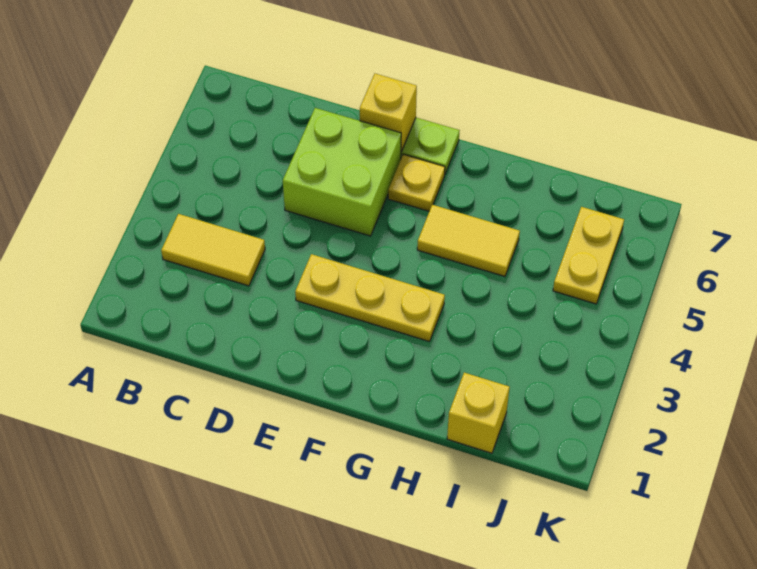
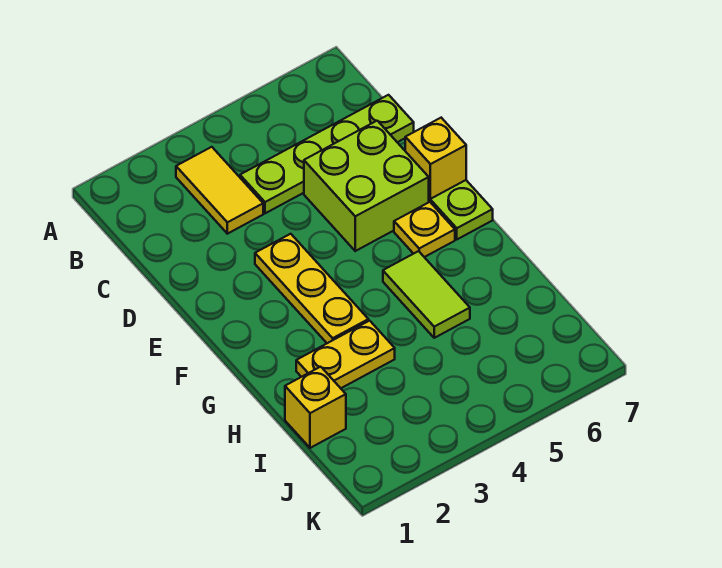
none -> lime plate C4:C7 level 1
yellow tile G5:H5 level 1 -> lime tile G5:H5 level 1
yellow plate J5:J6 level 1 -> yellow plate H2:H3 level 1

